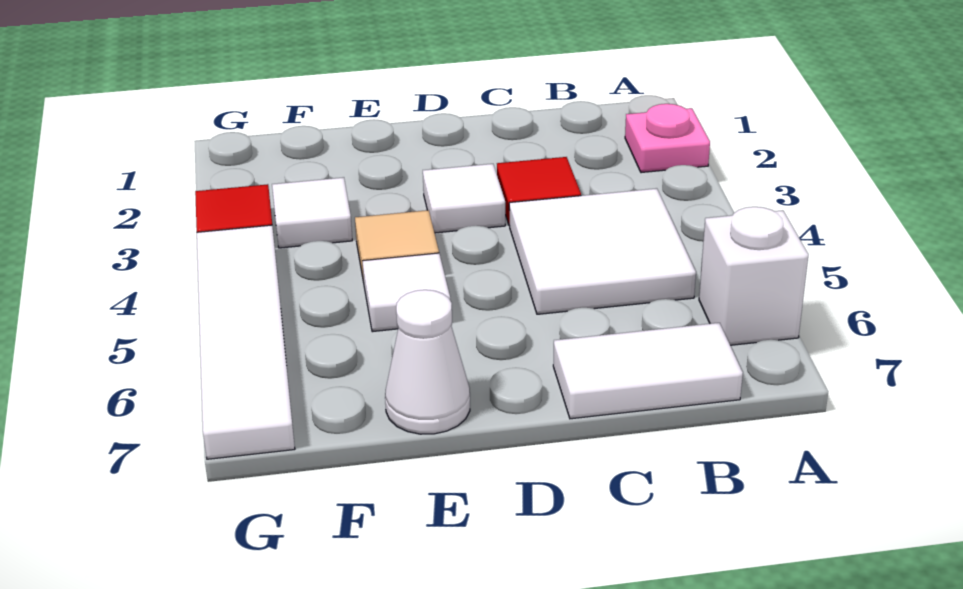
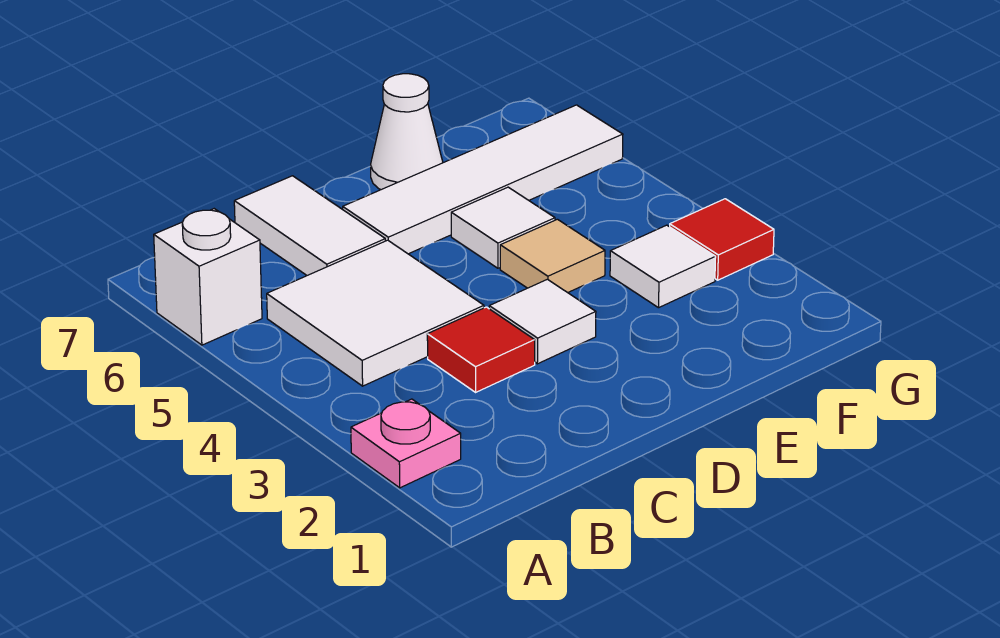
white tile B7:C7 level 1 -> white tile C6:C7 level 1
white tile G4:G7 level 1 -> white tile D6:G6 level 1

